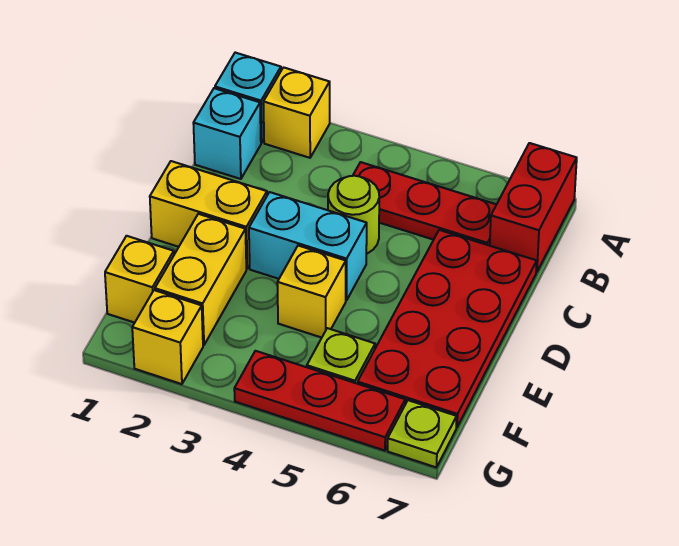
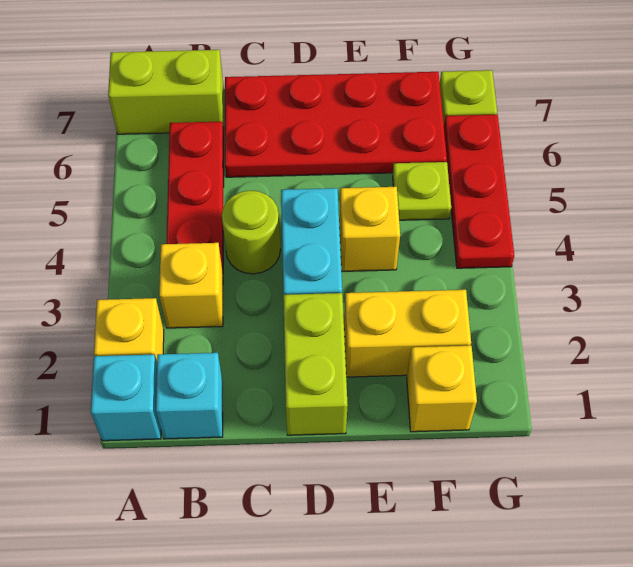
red brick A7:B7 level 1 -> lime brick A7:B7 level 1
yellow brick D1:D2 level 1 -> lime brick D1:D2 level 1
yellow brick G2 level 1 -> yellow brick B3 level 1

